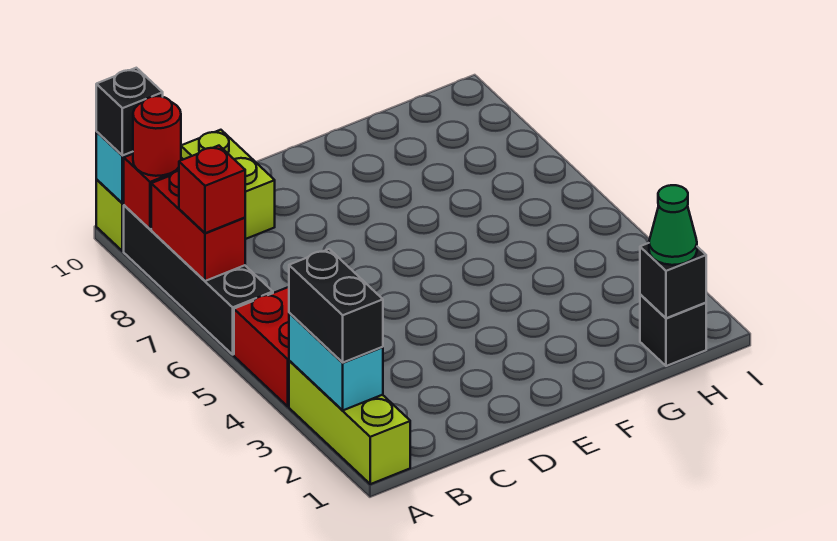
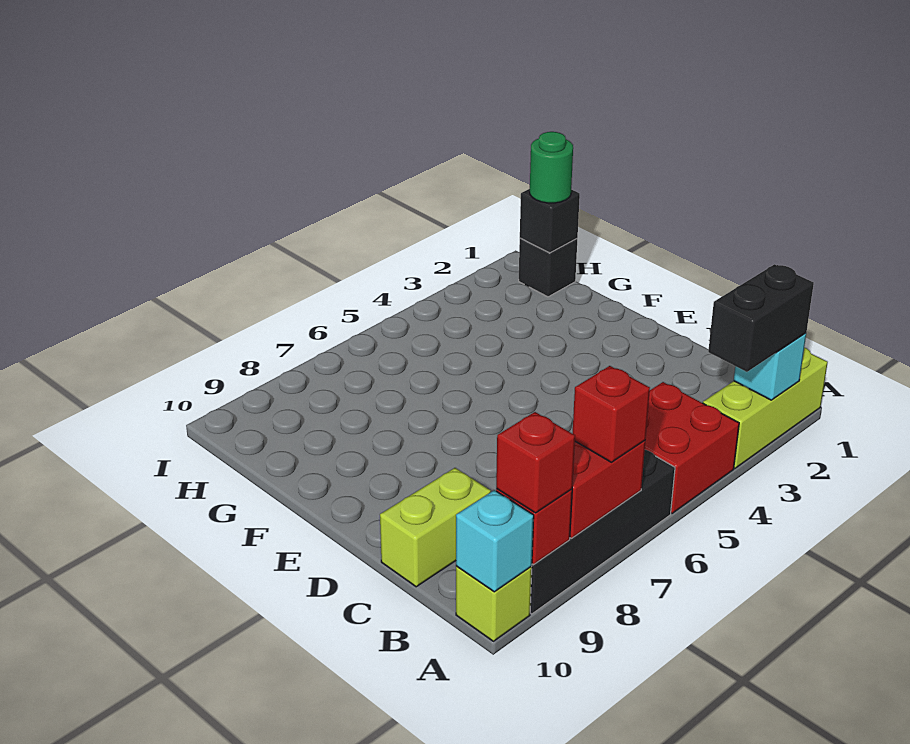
cyan brick A2:A3 level 2 -> cyan brick A2 level 2
red round brick A9 level 3 -> red brick A9 level 3
black brick A10 level 3 -> none
green cone H1 level 3 -> green round brick H1 level 3

